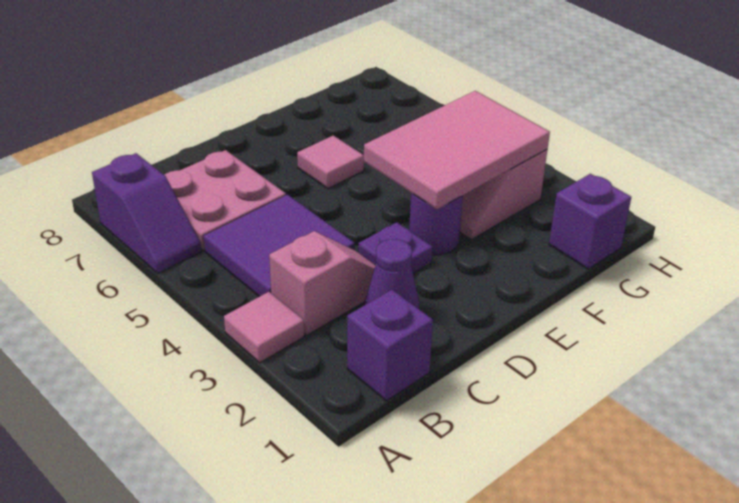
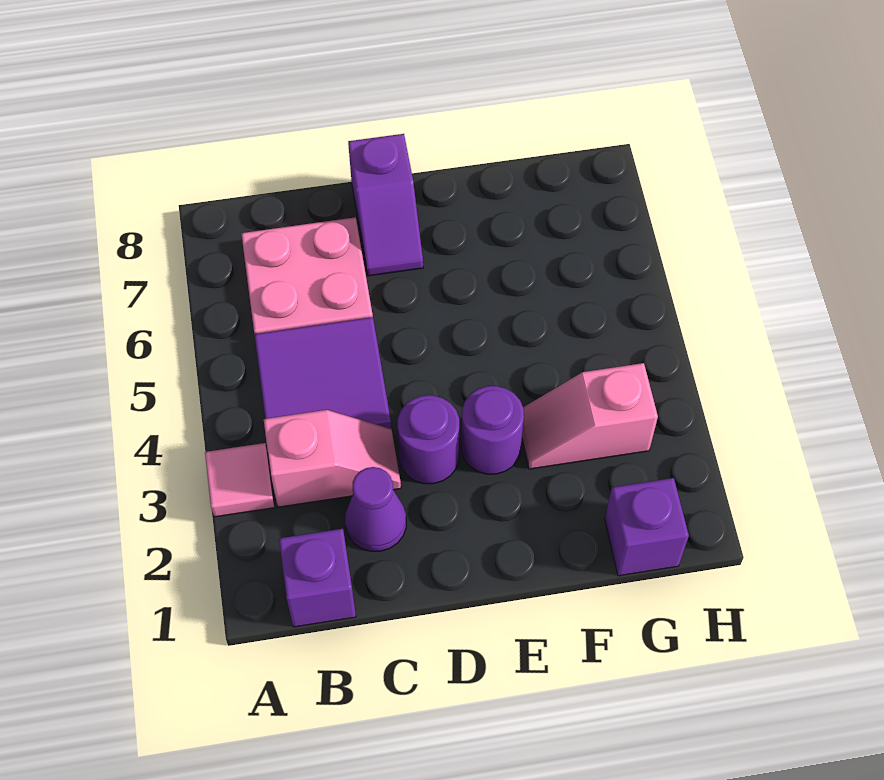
purple slope A6:A7 level 1 top 7 -> purple slope D7:D8 level 1 top 8
purple plate D3 level 1 -> purple round brick D3 level 1
pink tile E3:G4 level 2 -> none
pink tile E6 level 1 -> none

